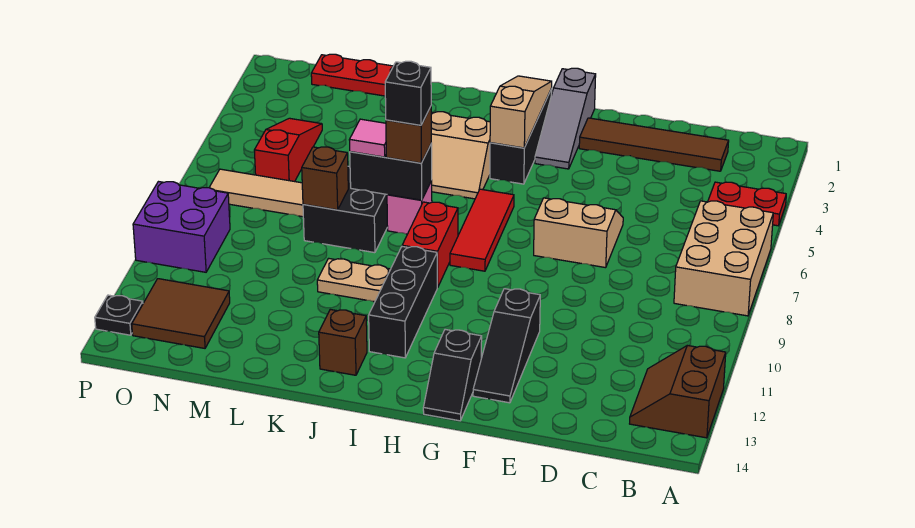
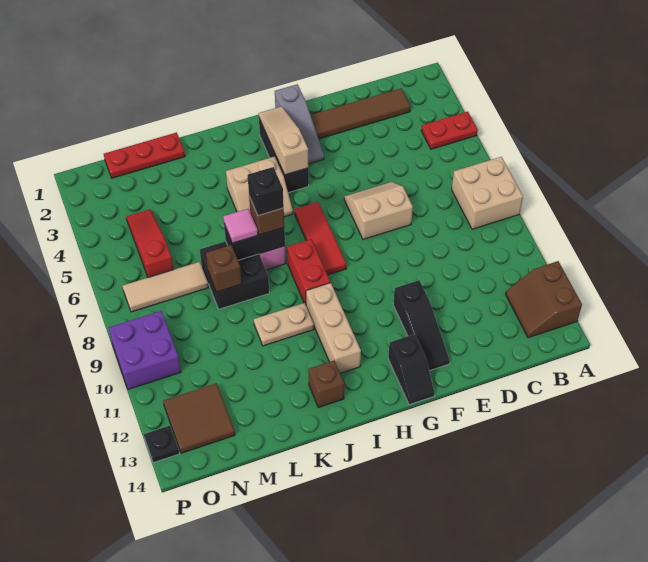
tan brick A6:B8 level 1 -> tan brick A7:B8 level 1
black brick I10:I12 level 1 -> tan brick I10:I12 level 1

